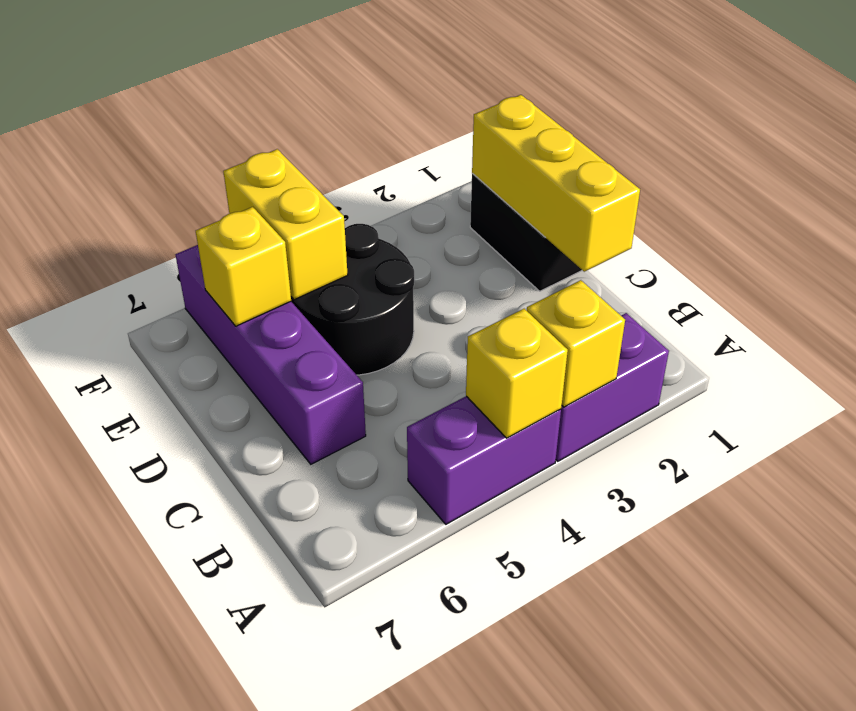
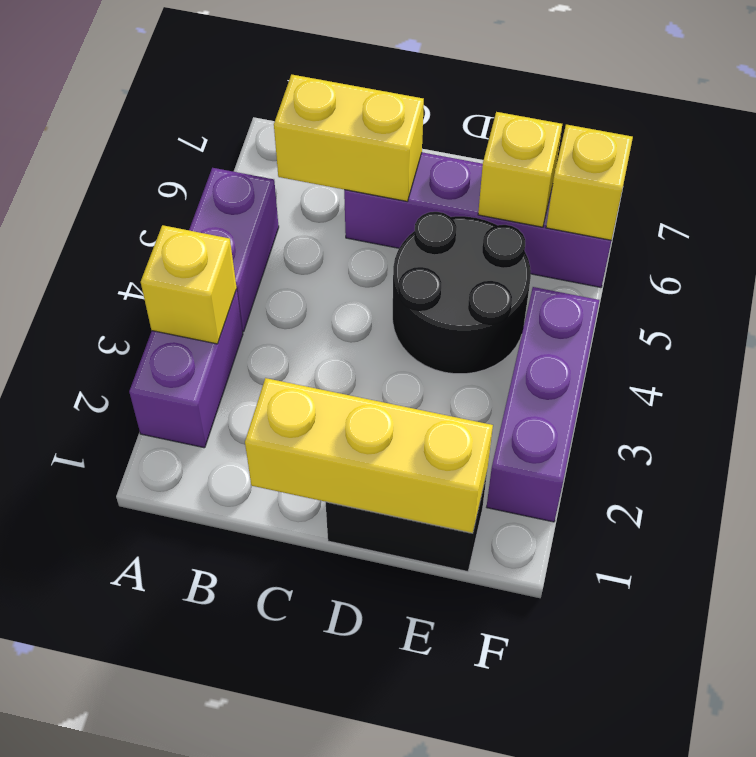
yellow brick A4 level 2 -> yellow brick F6 level 2
yellow brick E5:F5 level 2 -> yellow brick B6:C6 level 2
none -> purple brick F2:F4 level 1

